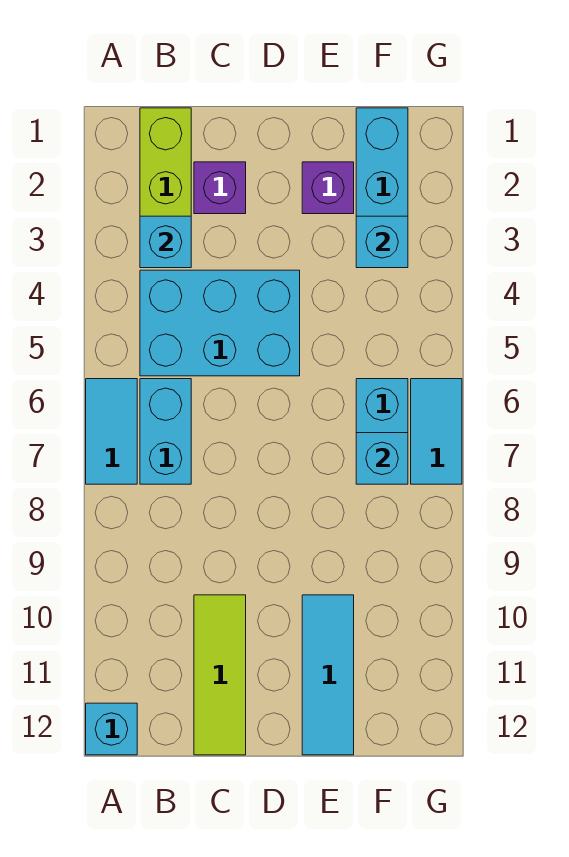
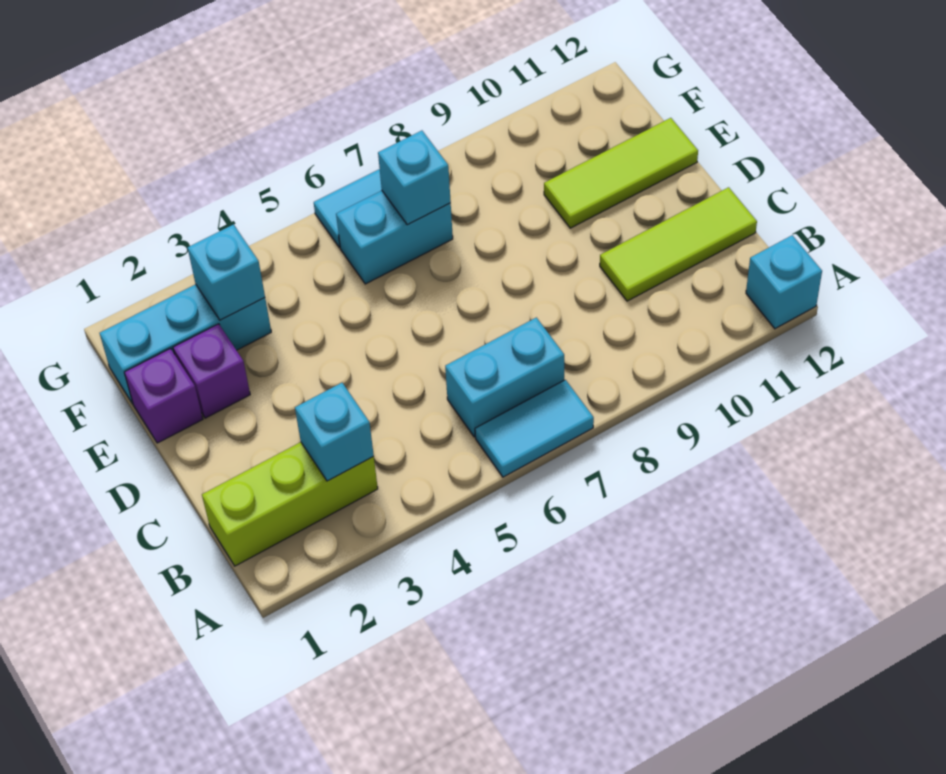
cyan brick B4:D5 level 1 -> none
purple brick C2 level 1 -> purple brick E1 level 1
cyan tile E10:E12 level 1 -> lime tile E10:E12 level 1

